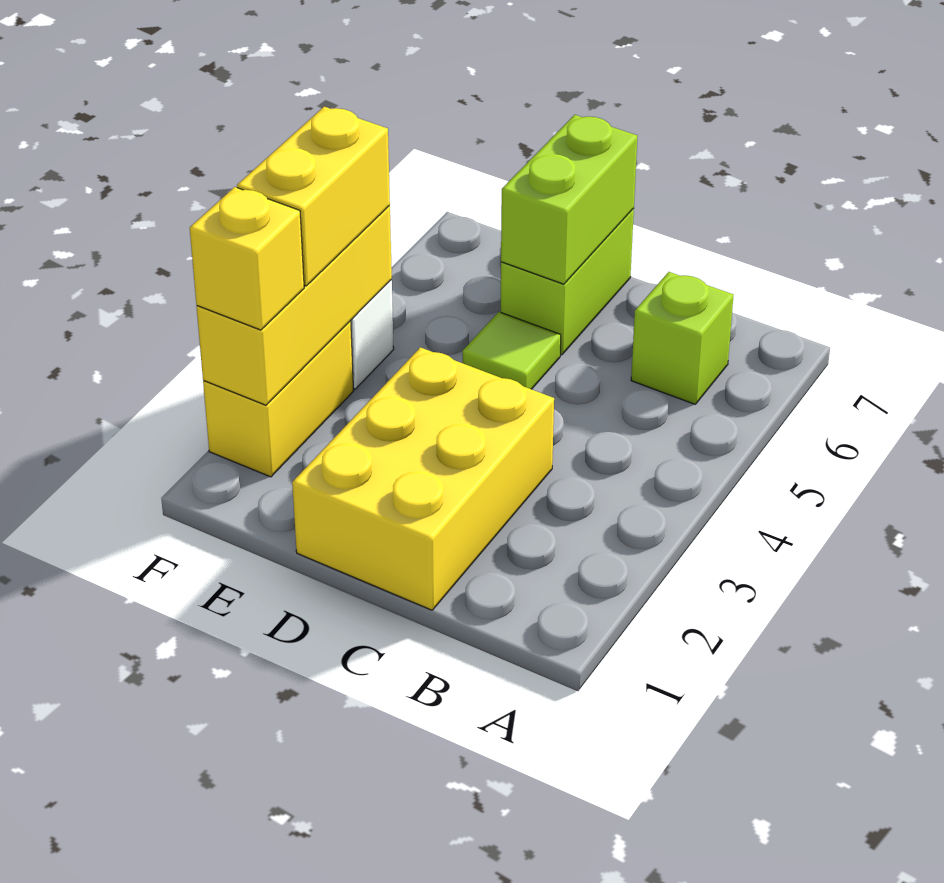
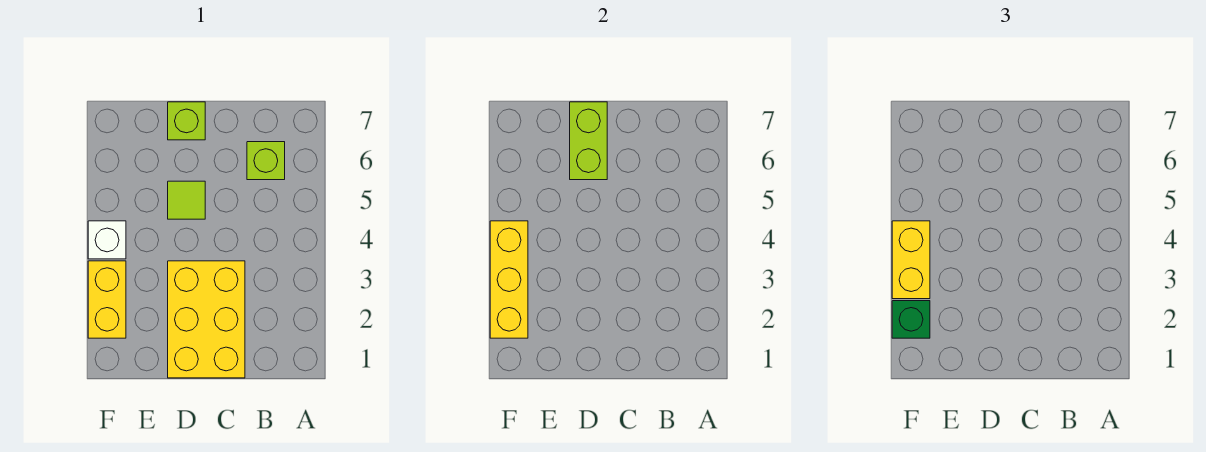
lime brick D6:D7 level 1 -> lime brick D7 level 1
yellow brick F2 level 3 -> green brick F2 level 3

